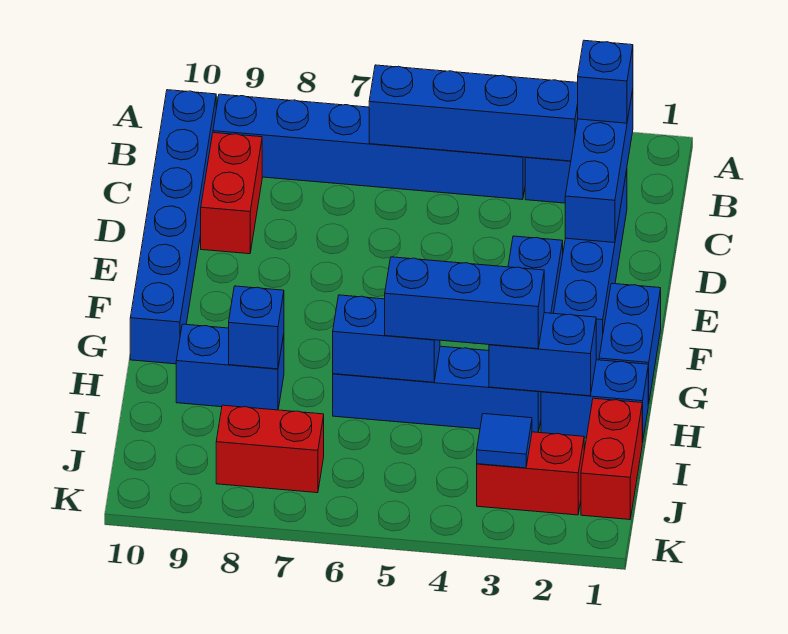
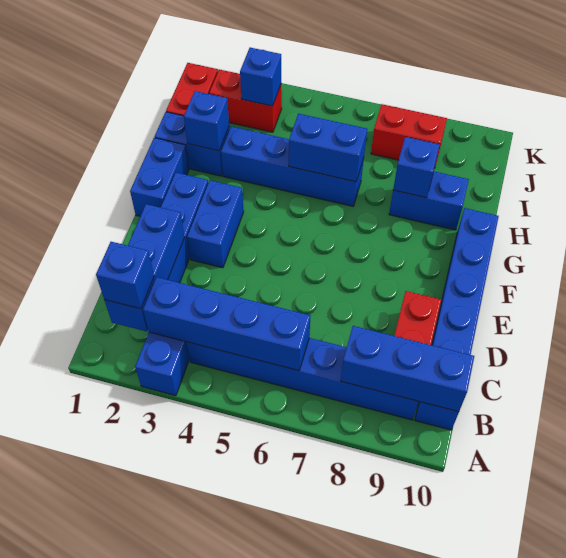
blue brick H2:H3 level 2 -> blue brick H2 level 2
blue brick H3:H5 level 3 -> blue brick B8:B10 level 2
blue tile J3 level 2 -> blue brick J3 level 2

